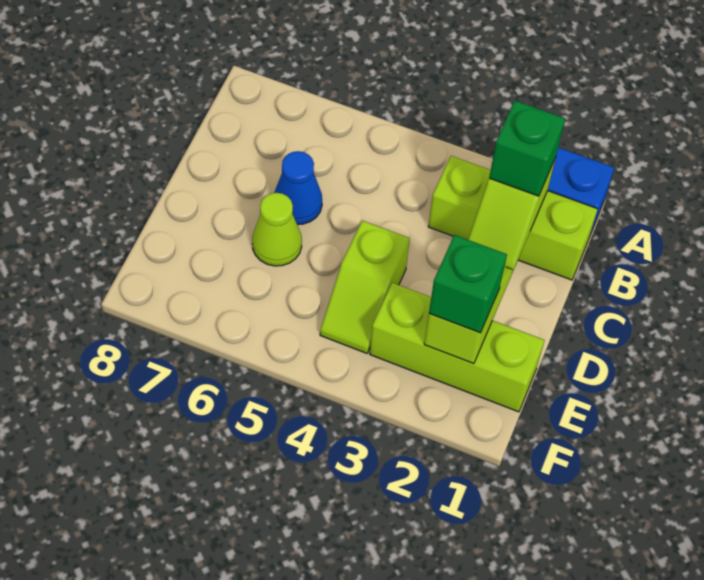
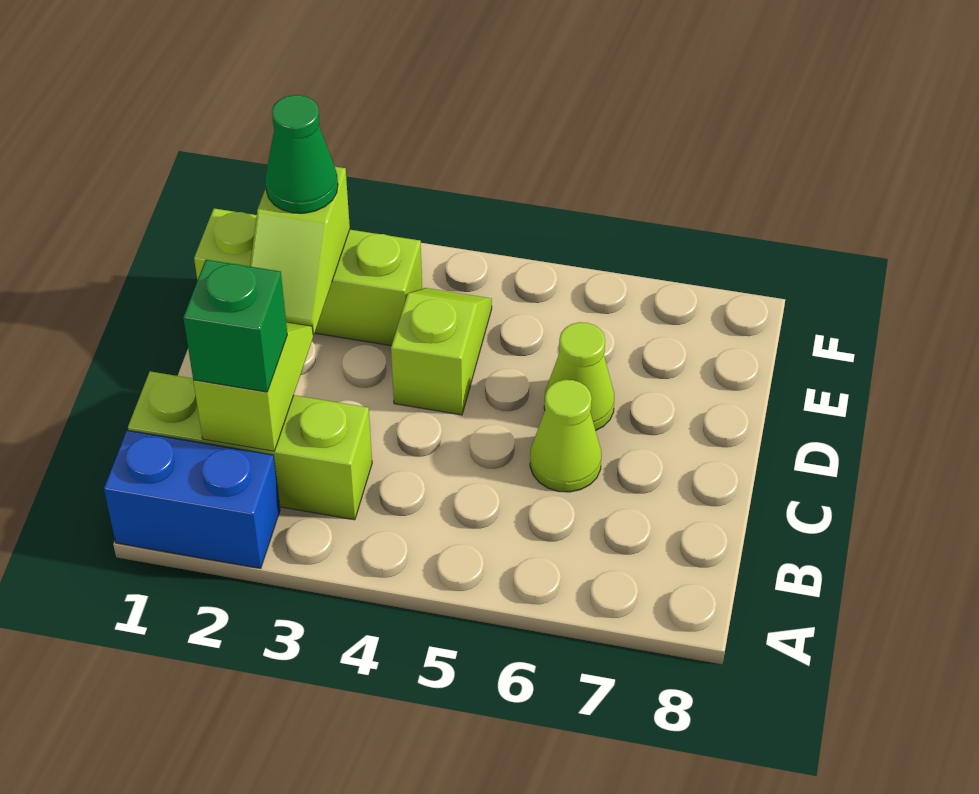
blue cone C6 level 1 -> lime cone C6 level 1
green brick E2 level 3 -> green cone E2 level 3

